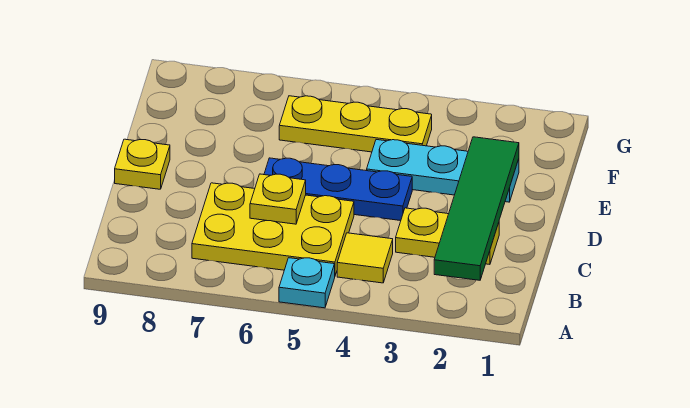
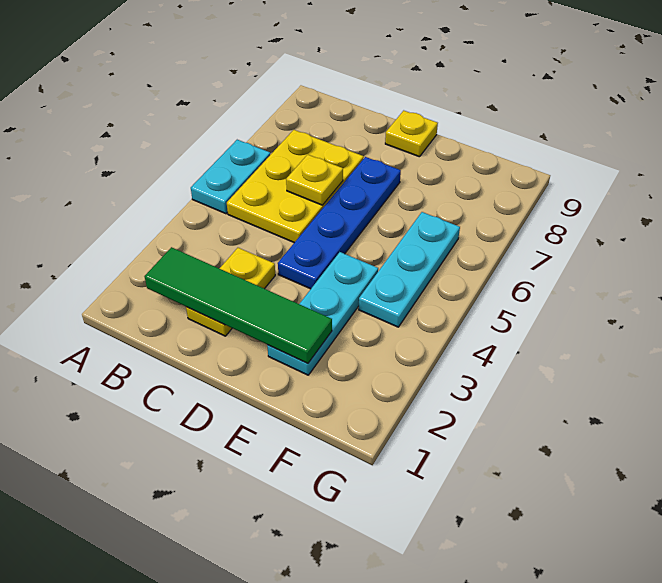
cyan plate A5 level 1 -> cyan plate A5:A6 level 1
yellow tile B4 level 1 -> none
blue plate D4:D6 level 1 -> blue plate D4:D7 level 1
yellow plate F4:F6 level 1 -> cyan plate F4:F6 level 1

